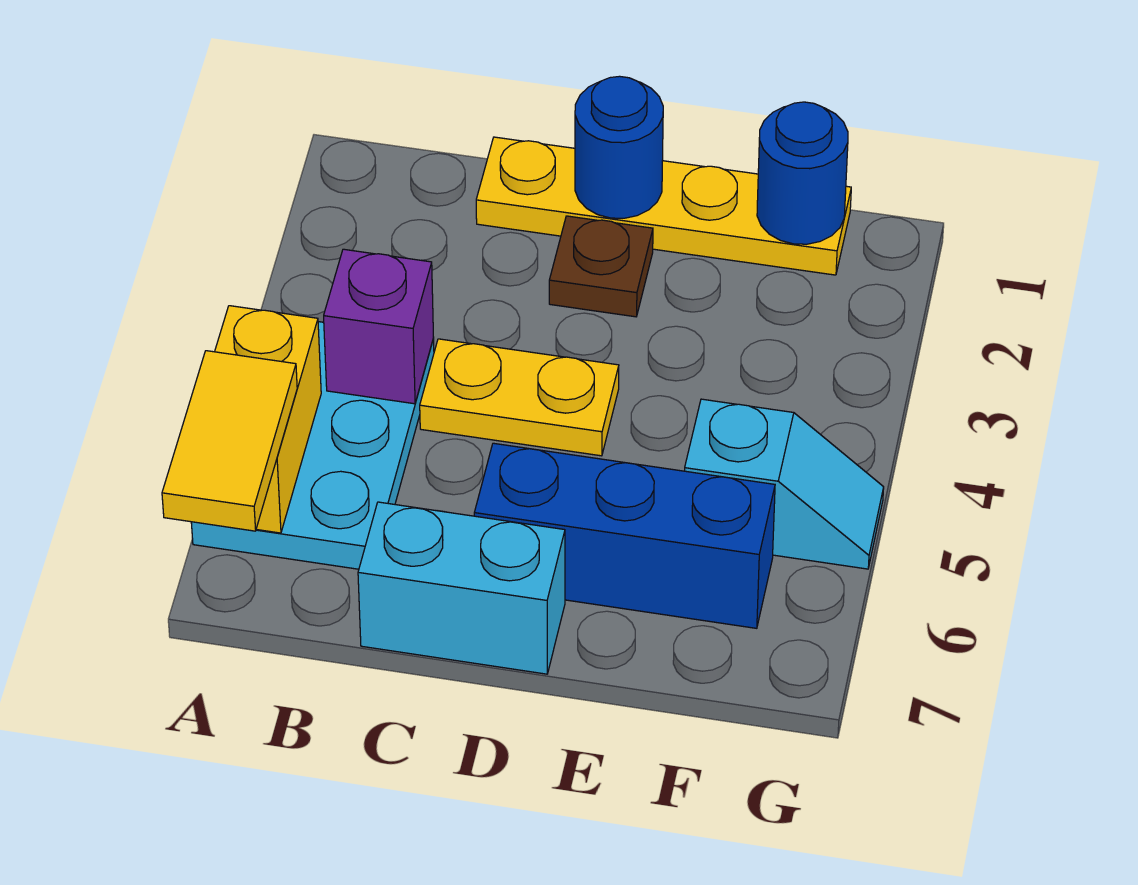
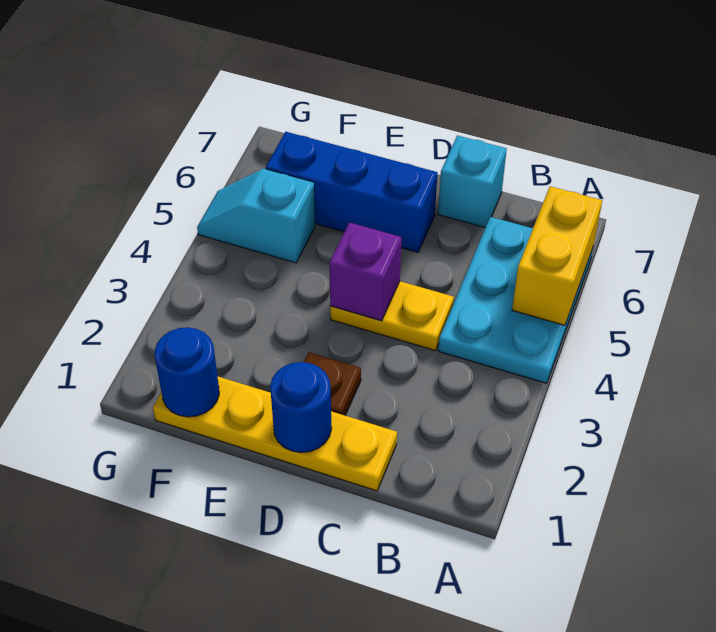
yellow tile A6:A7 level 3 -> none
purple brick B4 level 2 -> purple brick D4 level 2
cyan brick C7:D7 level 1 -> cyan brick C7 level 1

